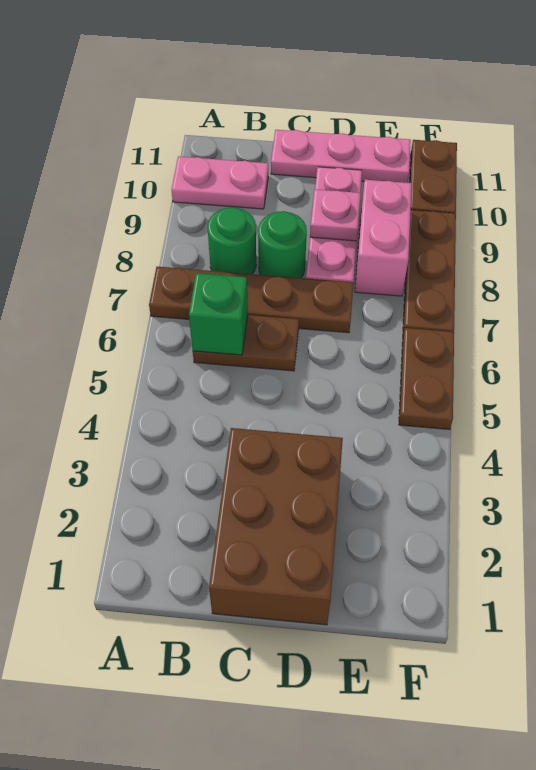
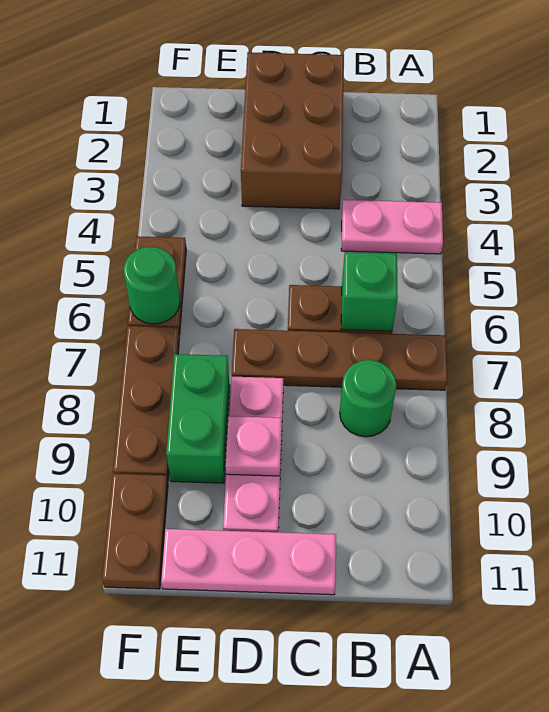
pink plate A10:B10 level 1 -> pink plate A4:B4 level 1
green round brick C8 level 1 -> green round brick F6 level 2
pink brick E8:E9 level 1 -> green brick E8:E9 level 1

